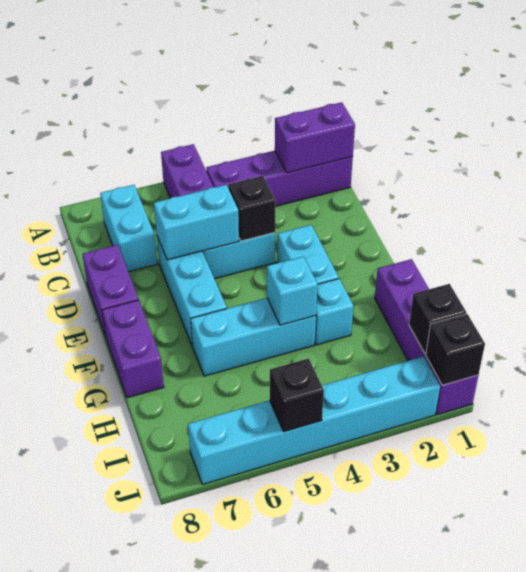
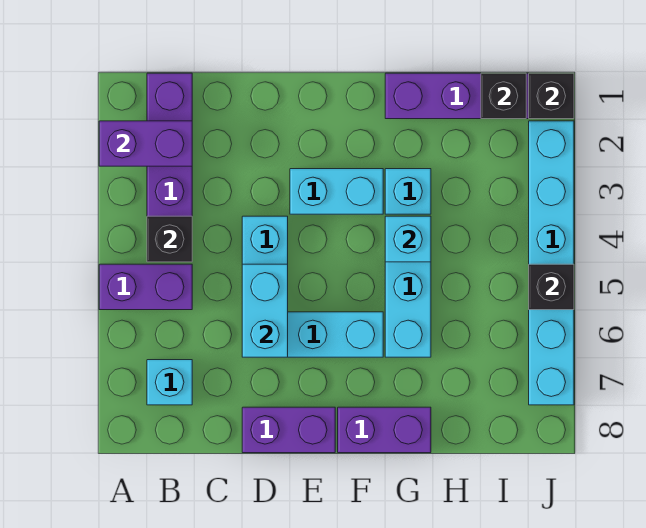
purple brick B1:B2 level 2 -> purple brick A2:B2 level 2
cyan brick B7:C7 level 1 -> cyan brick B7 level 1
black brick D4 level 2 -> black brick B4 level 2

